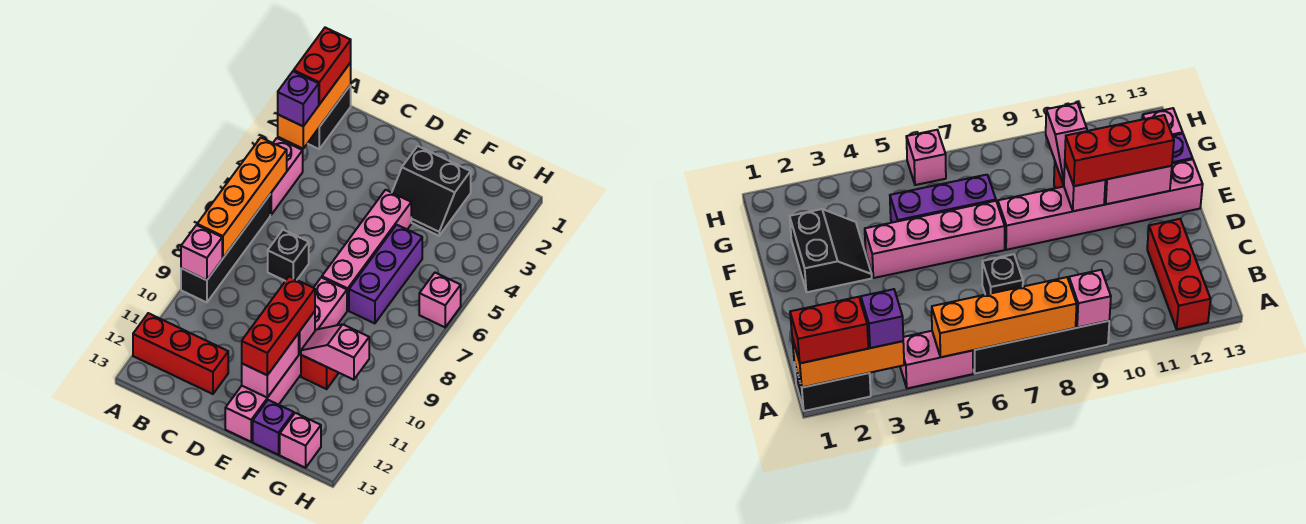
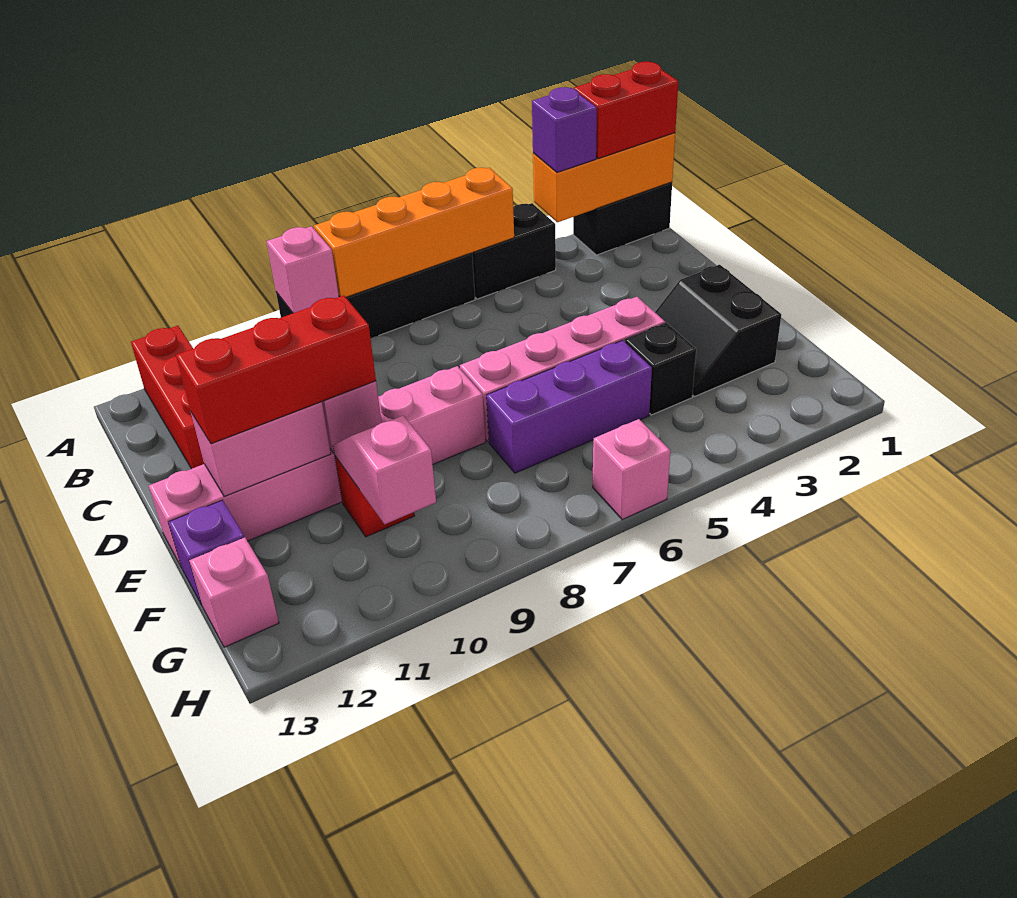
pink brick A4:A5 level 1 -> black brick A4:A5 level 1
black brick C7 level 1 -> black brick F4 level 1

